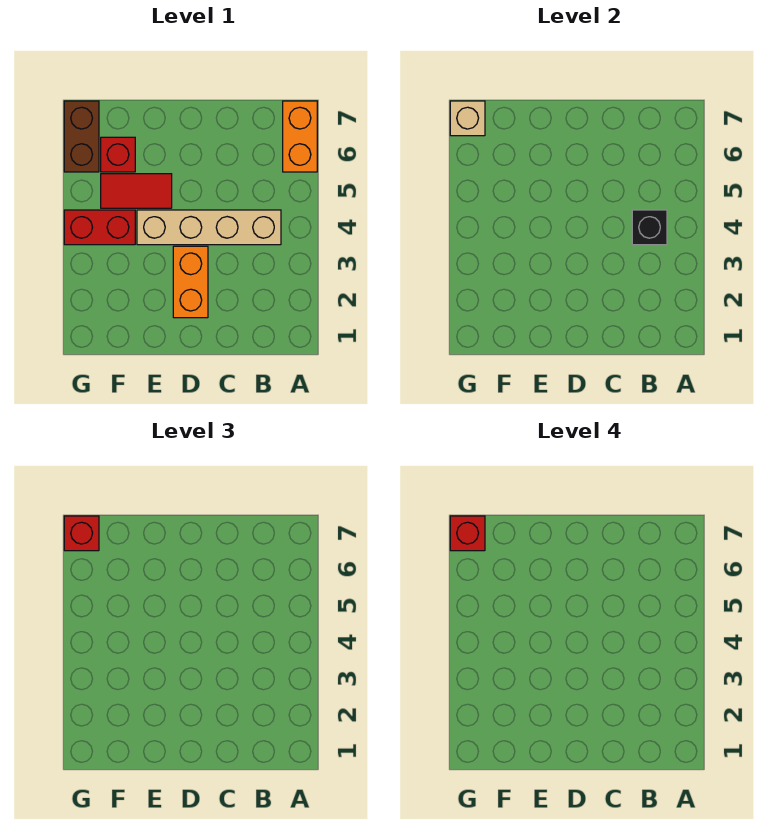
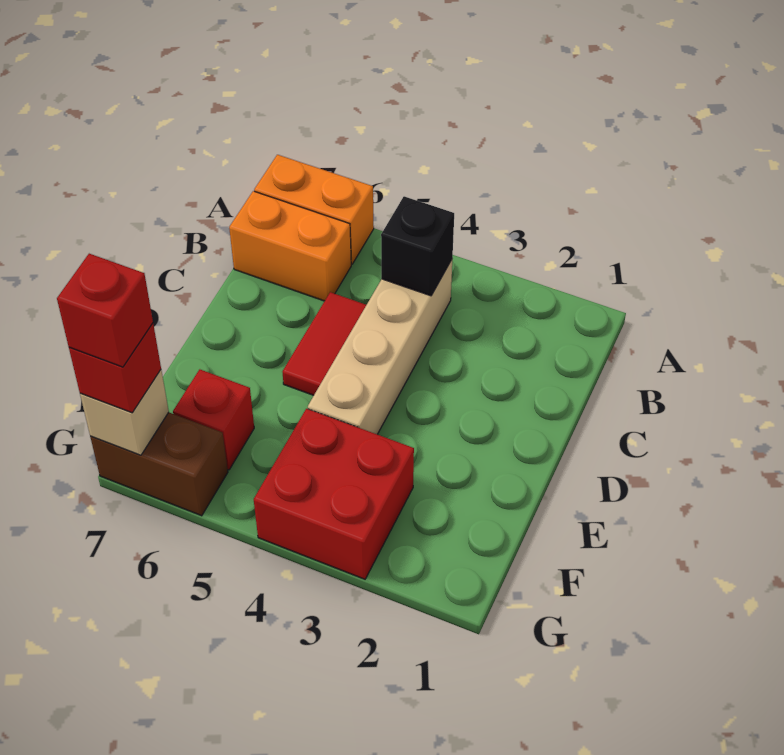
orange brick D2:D3 level 1 -> orange brick B6:B7 level 1
red tile E5:F5 level 1 -> red tile C5:D5 level 1
red brick F4:G4 level 1 -> red brick F3:G4 level 1

